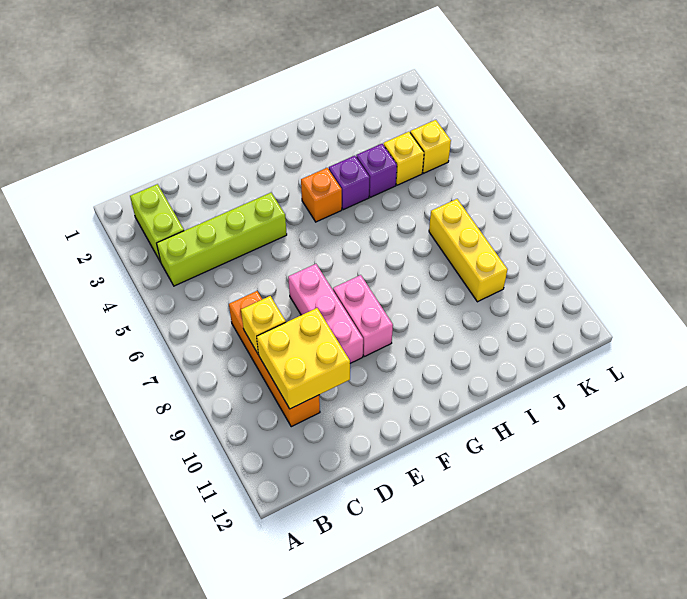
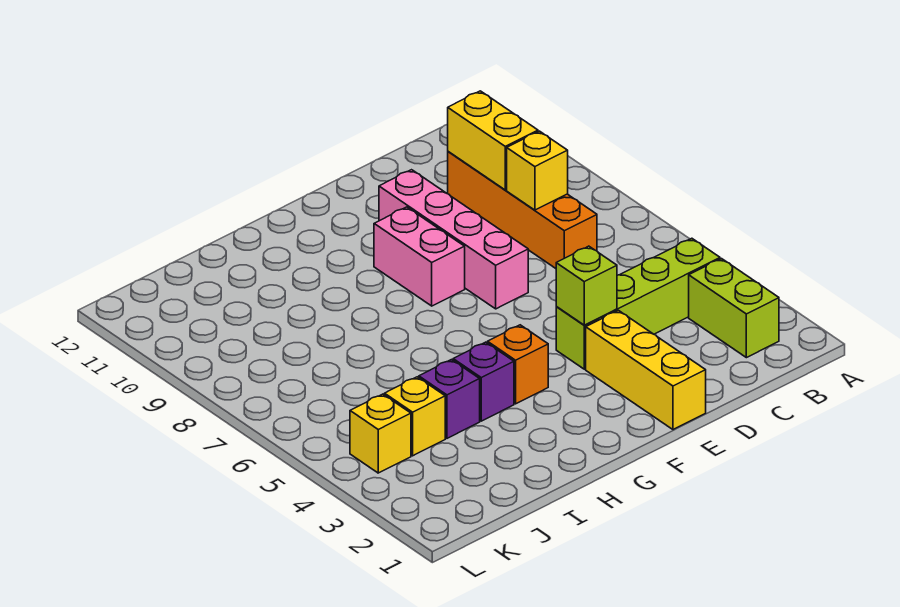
yellow brick C9:D10 level 2 -> yellow brick C9:C10 level 2
none -> lime brick E4 level 2
pink brick E7:E9 level 1 -> pink brick E7:E10 level 1
yellow brick J7:J9 level 1 -> yellow brick E1:E3 level 1

